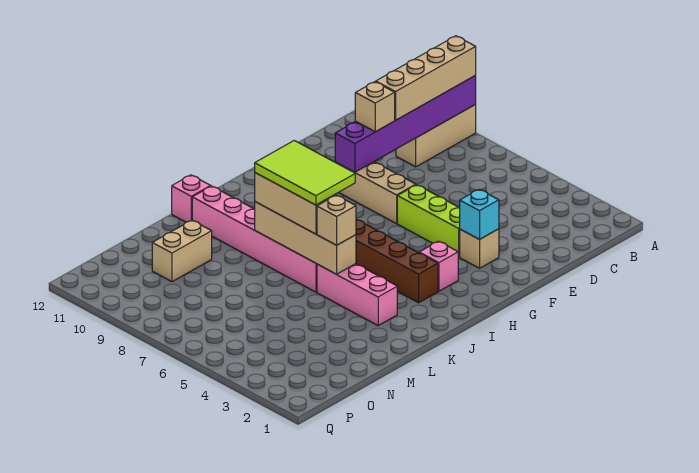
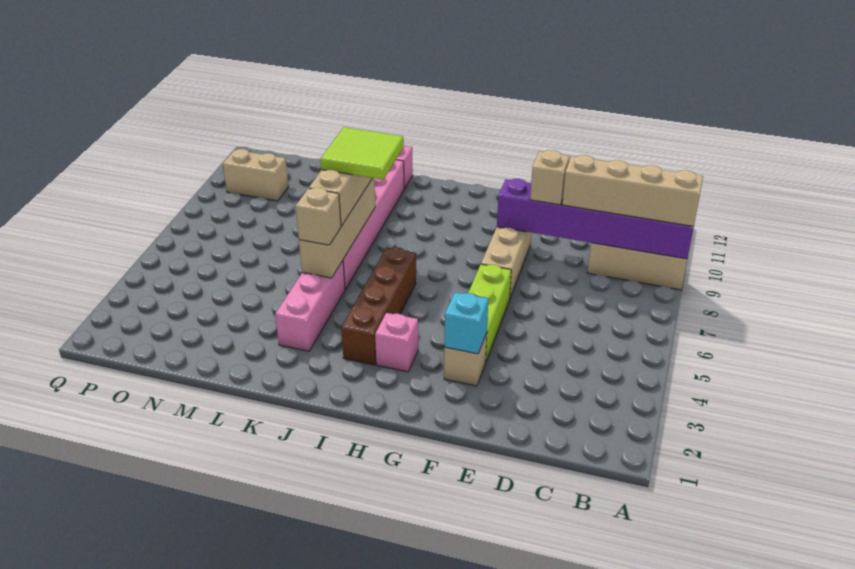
lime tile J6:K8 level 4 -> lime tile J7:K8 level 4
tan brick M10:N10 level 1 -> tan brick O10:P10 level 1

